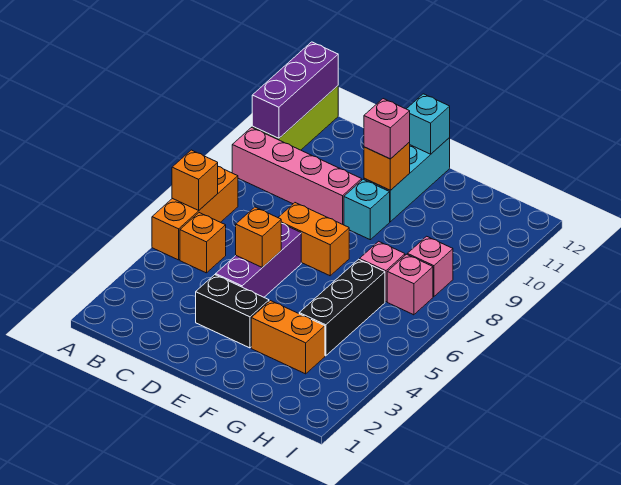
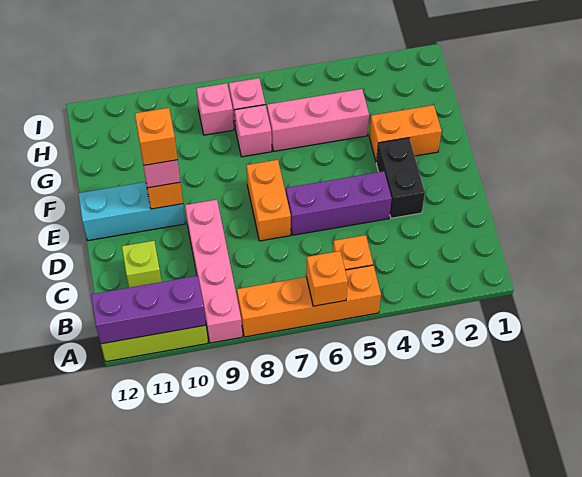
orange brick A5:A7 level 1 -> orange brick A5:A8 level 1
none -> lime brick C11 level 1
orange brick D5 level 2 -> orange brick E10 level 4
cyan brick E9 level 1 -> none
cyan brick E12 level 2 -> none
orange brick F3:G3 level 1 -> orange brick F2:F3 level 1
black brick G4:G6 level 1 -> pink brick G4:G6 level 1

